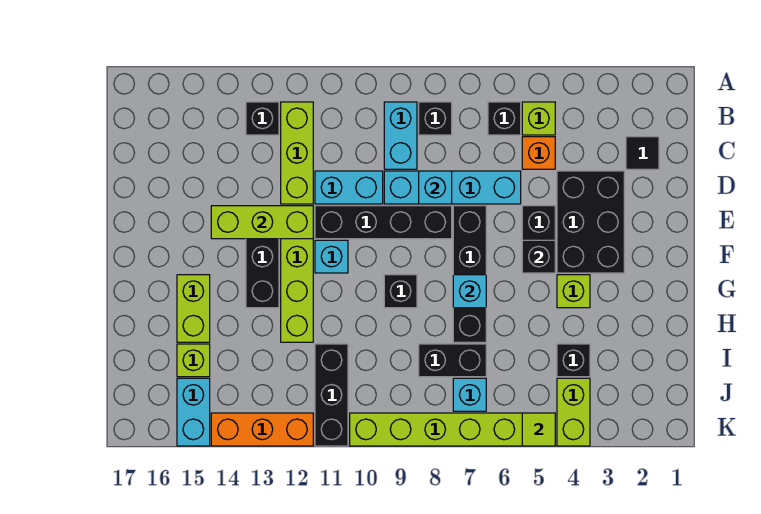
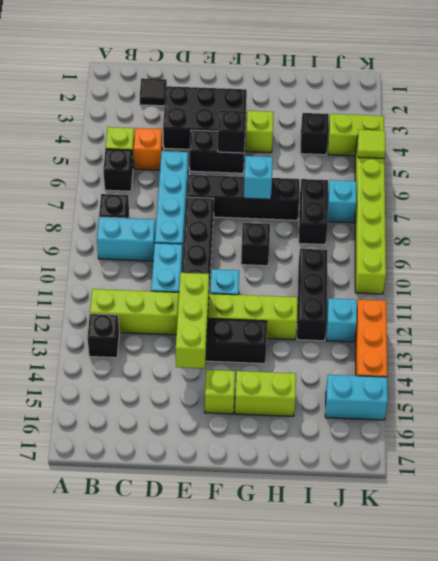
cyan brick D8 level 2 -> cyan brick J12 level 1
black brick I11:K11 level 1 -> black brick I10:I12 level 1
lime brick I15 level 1 -> lime brick F15 level 1

